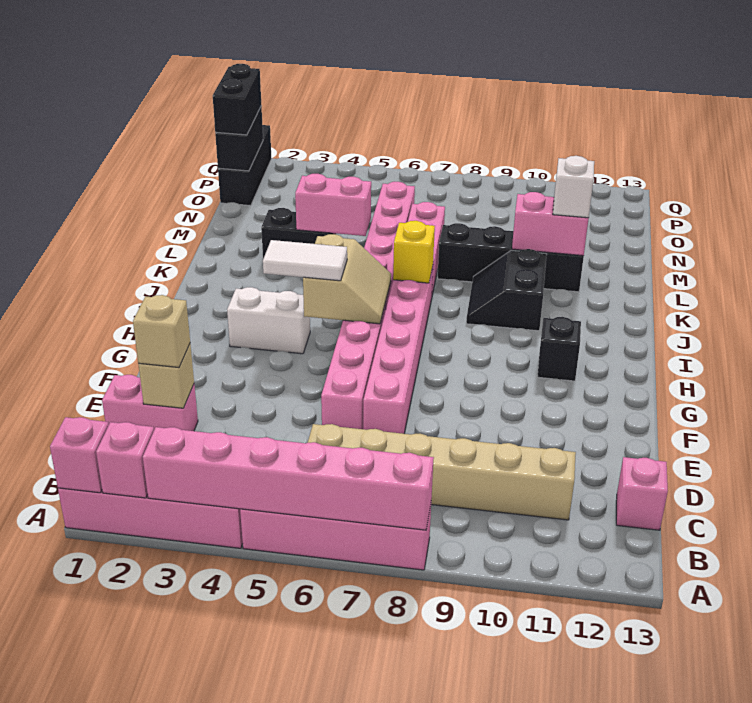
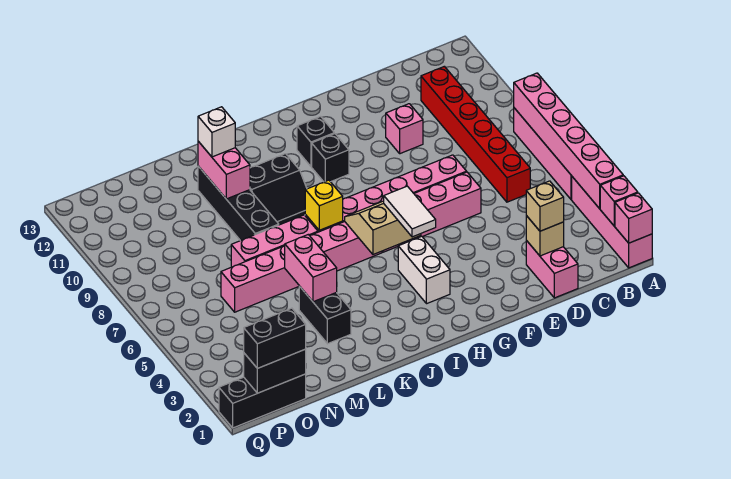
tan brick C6:C11 level 1 -> red brick C6:C11 level 1
pink brick C13 level 1 -> pink brick E10 level 1
none -> black brick H10 level 1

